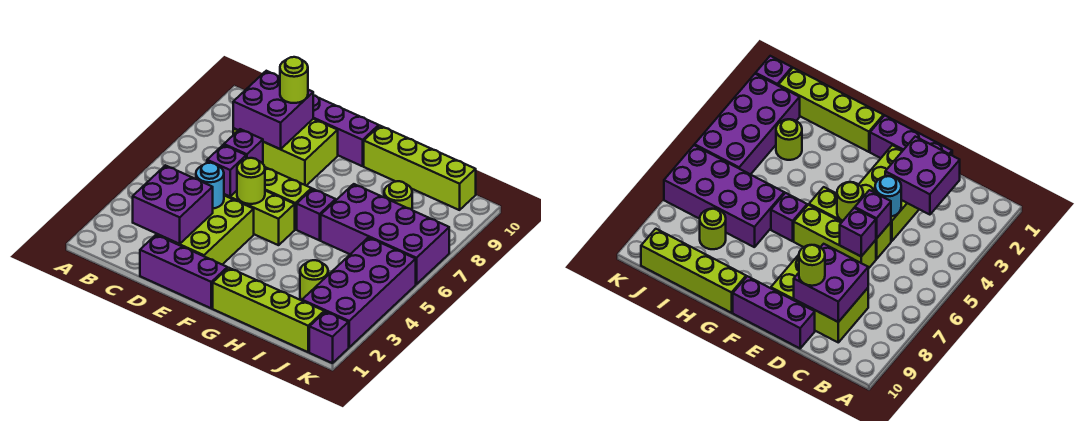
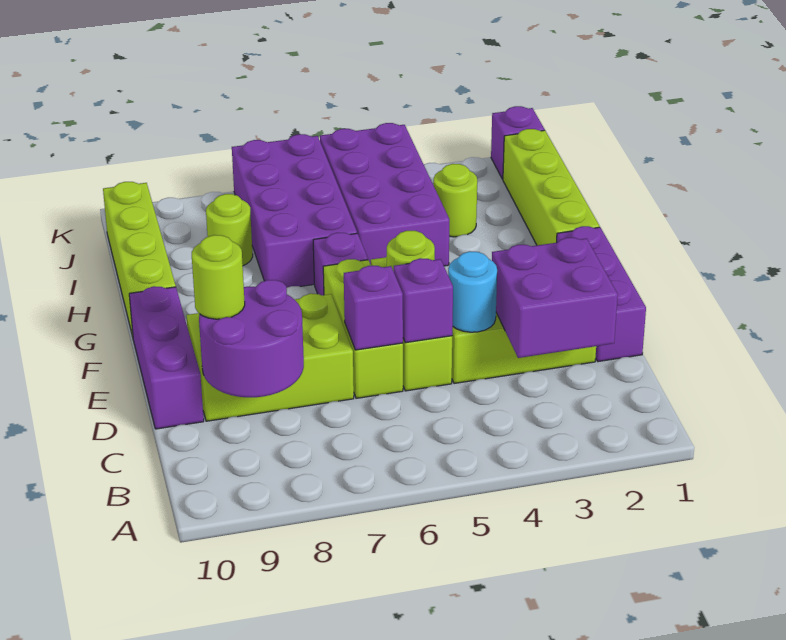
lime brick C8:E9 level 1 -> lime brick D7:E9 level 1
purple brick C8:D9 level 2 -> purple round brick C8:D9 level 2
purple brick J2:K5 level 1 -> purple brick H4:K5 level 1

